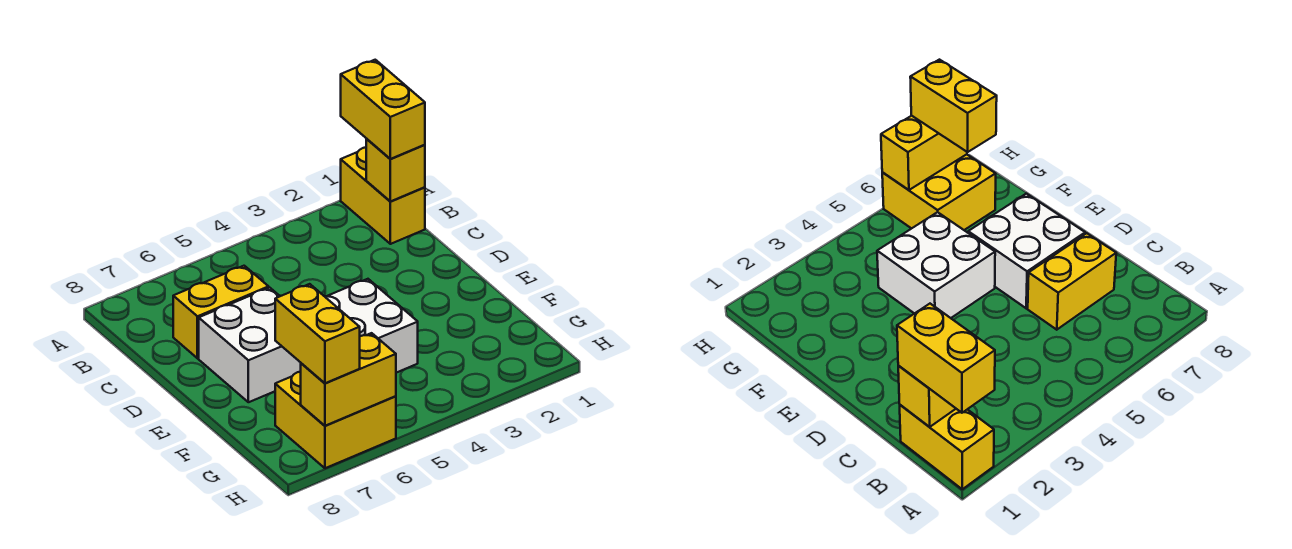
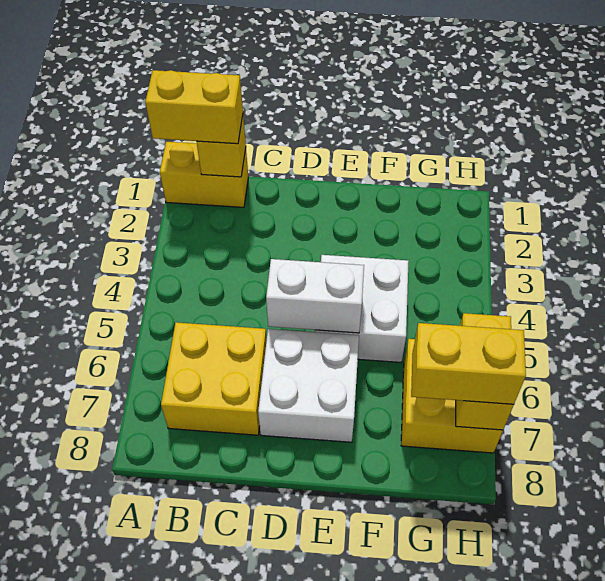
yellow brick C6:C7 level 1 -> yellow brick B6:C7 level 1
none -> white brick D5:E5 level 2

